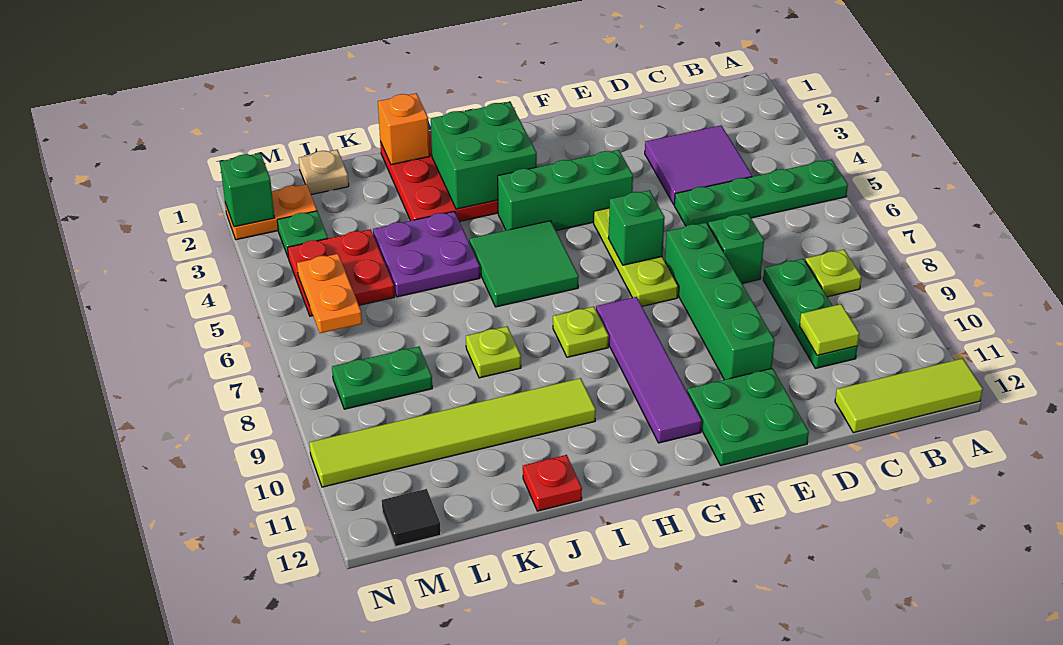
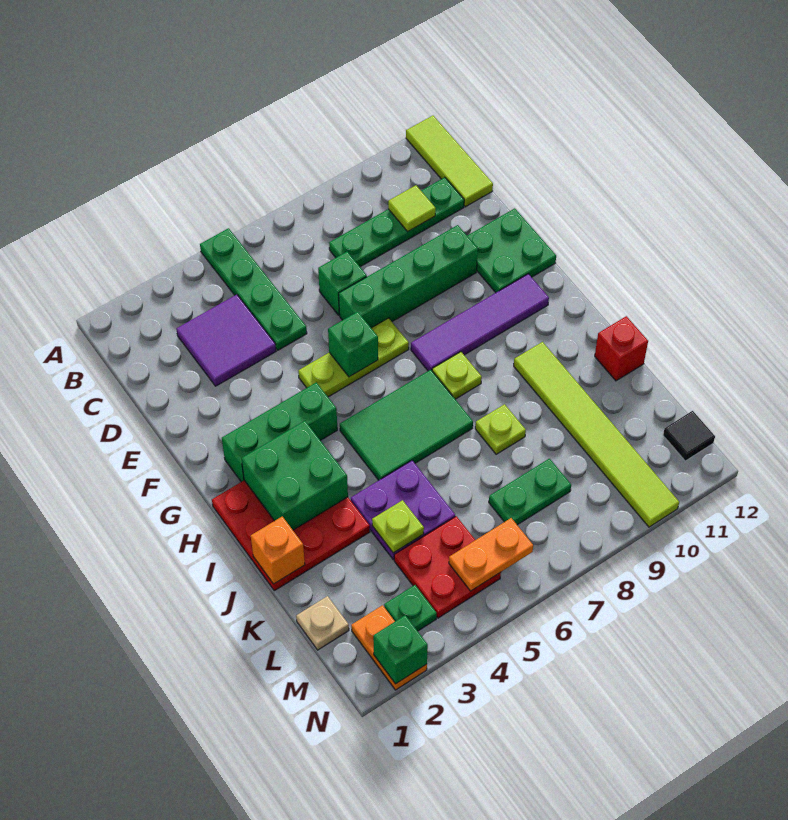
lime plate B8 level 1 -> lime plate K4 level 2
green plate C8:C10 level 1 -> green plate C8:C11 level 1
green brick F4:H4 level 1 -> green brick G2:G4 level 1
green tile H5:I6 level 1 -> green tile H5:I7 level 1
red plate J12 level 1 -> red brick J12 level 1
green plate L8:M8 level 1 -> green plate L7:L8 level 1

